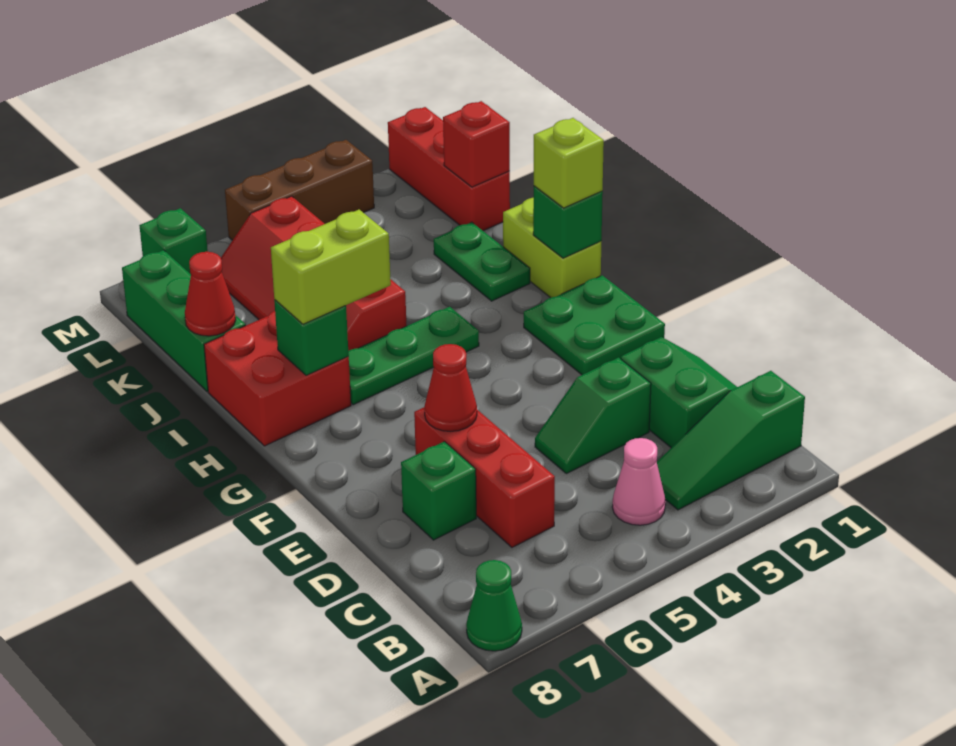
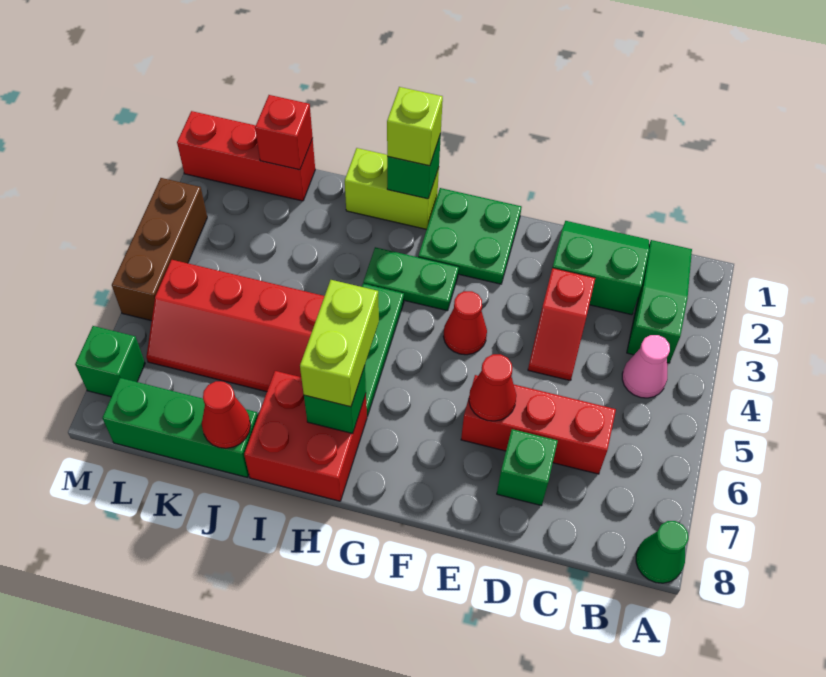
green slope B1:B3 level 1 top 1 -> green slope B1:B3 level 1 top 3
green slope D3:D4 level 1 top 3 -> red slope D3:D4 level 1 top 3
none -> red cone F4 level 1
green plate I2:J2 level 1 -> green plate G3:H3 level 1

